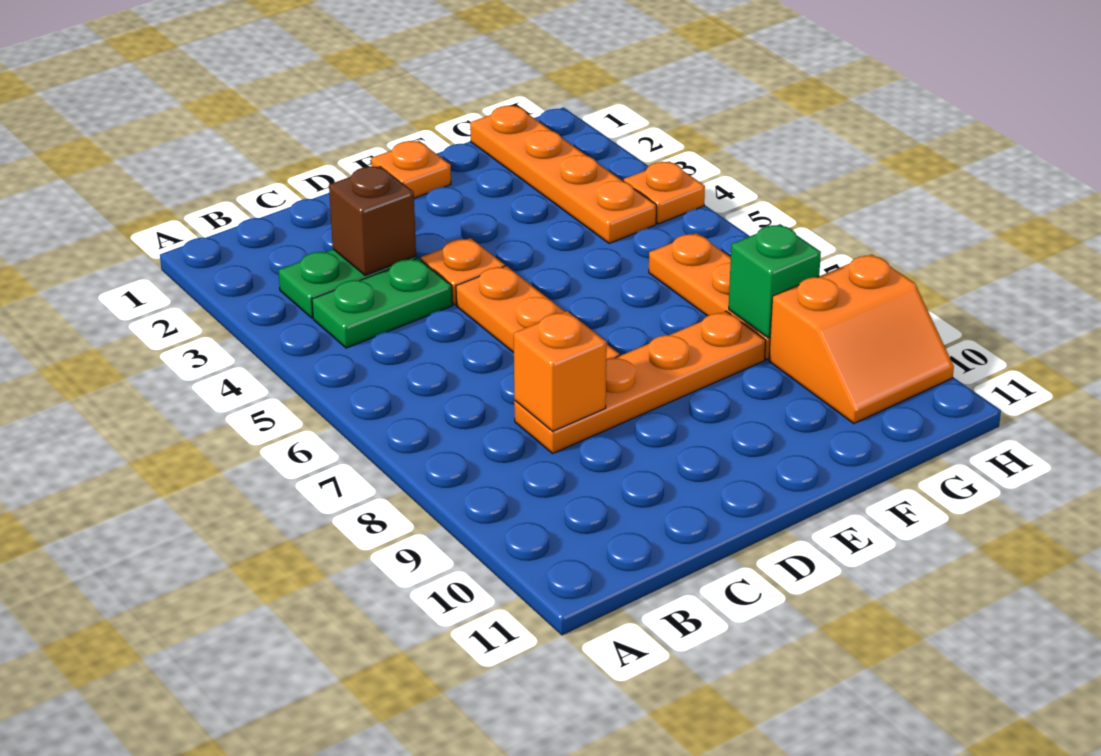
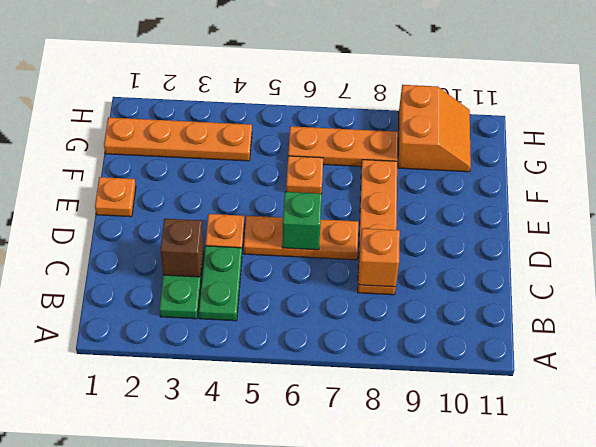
green brick G8 level 2 -> green brick D6 level 2
orange plate H4 level 1 -> orange plate F6 level 1

